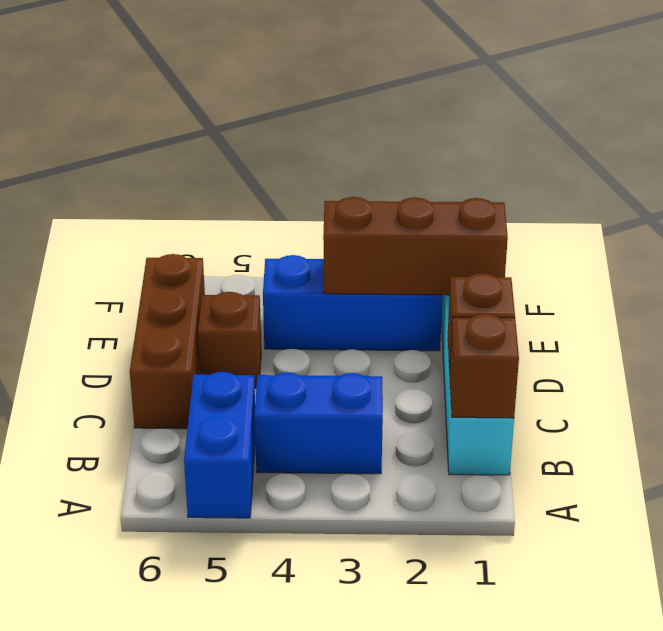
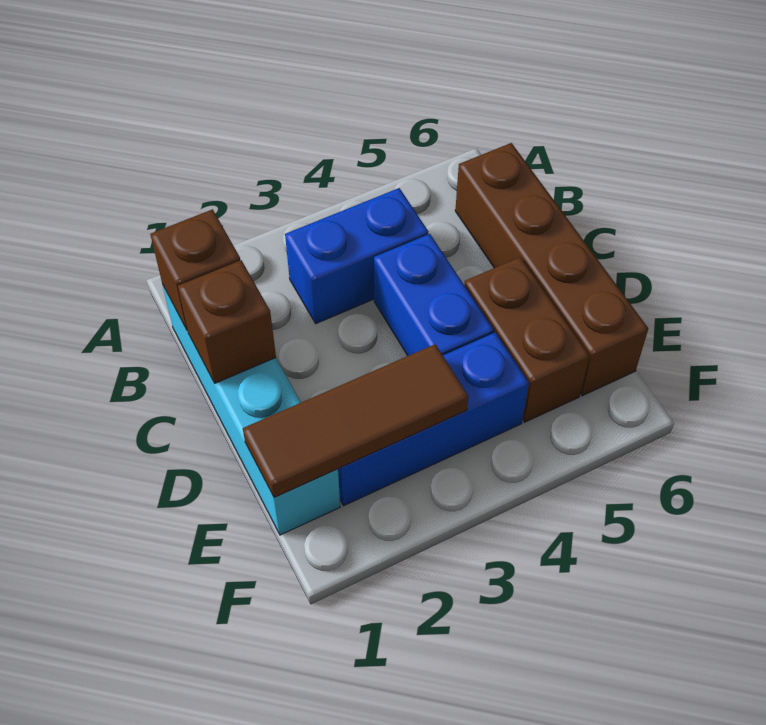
blue brick A5:B5 level 1 -> blue brick C4:D4 level 1
brown brick C6:E6 level 1 -> brown brick B6:E6 level 1
brown brick D5 level 1 -> brown brick D5:E5 level 1
brown brick E1:E3 level 2 -> brown tile E1:E3 level 2

